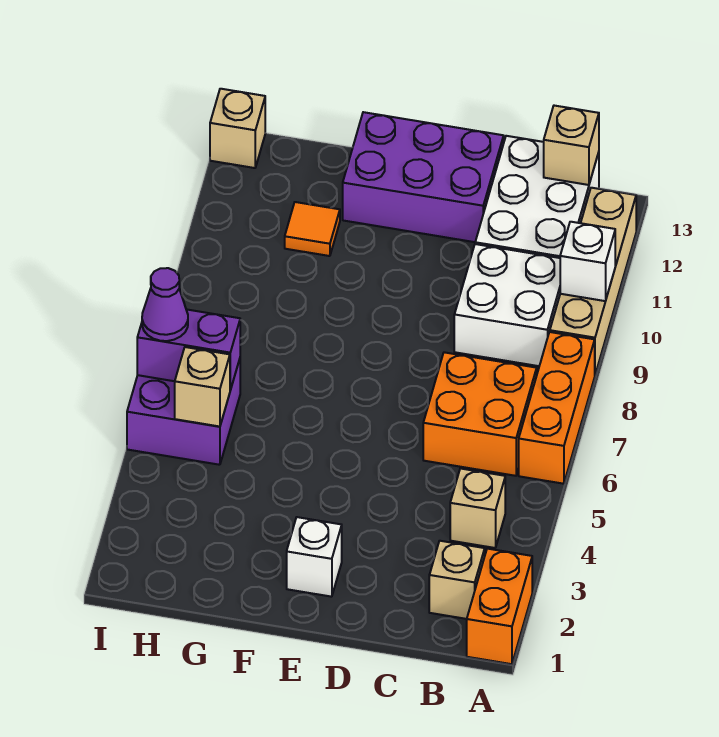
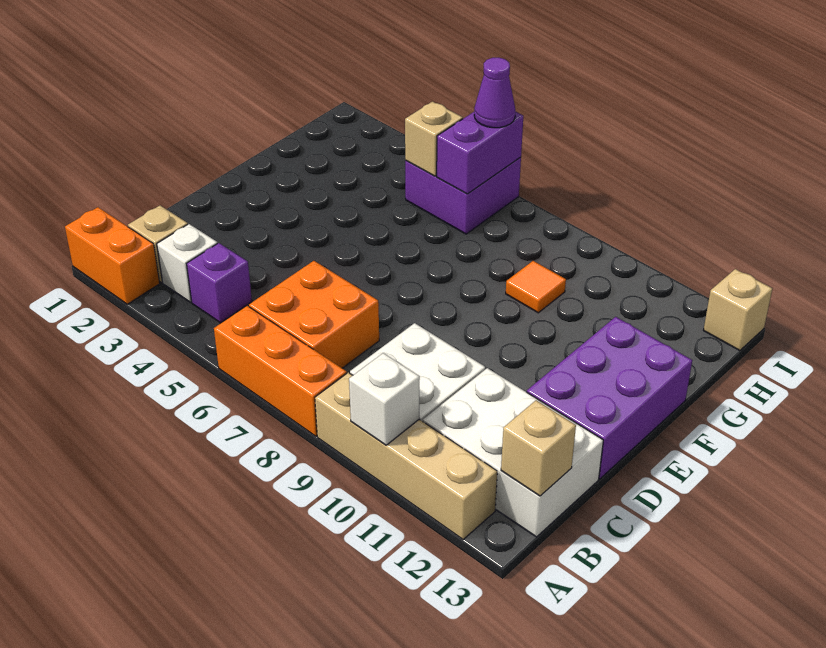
tan brick B4 level 1 -> purple brick B4 level 1
white brick E2 level 1 -> white brick B3 level 1
orange tile G11 level 1 -> orange tile G9 level 1

